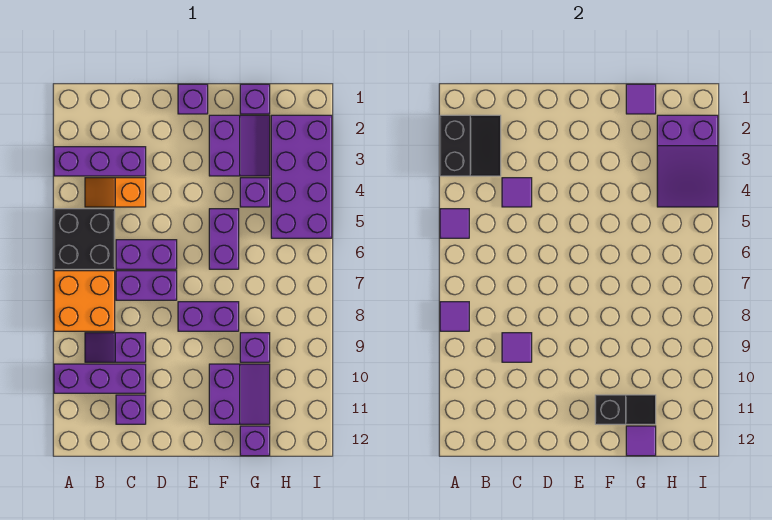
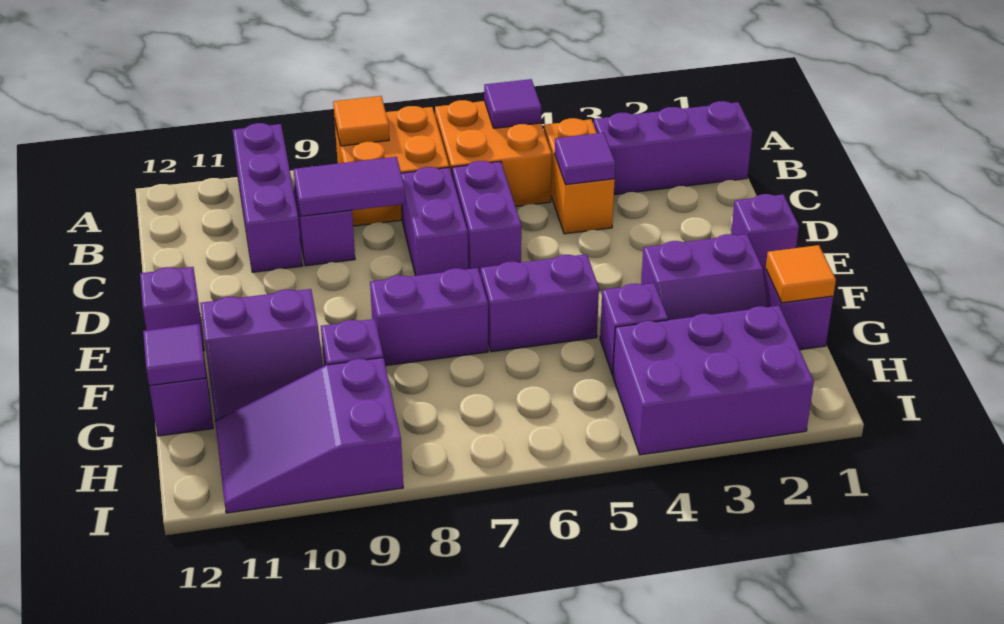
black slope A2:B3 level 2 top A -> none
purple brick A3:C3 level 1 -> purple brick B1:B3 level 1
black brick A5:B6 level 1 -> orange brick A5:B6 level 1
purple tile A8 level 2 -> orange tile A8 level 2
orange slope B4:C4 level 1 top C -> orange brick B4:C4 level 1
purple tile C9 level 2 -> purple tile C8:C9 level 2
purple brick C11 level 1 -> purple brick E12 level 1
purple brick E8:F8 level 1 -> purple brick F7:F8 level 1
black slope F11:G11 level 2 top F -> none
purple tile G1 level 2 -> orange tile G1 level 2
purple brick H2:I5 level 1 -> purple brick H2:I4 level 1
purple slope H2:I4 level 2 top 2 -> purple slope H9:I11 level 1 top 9

